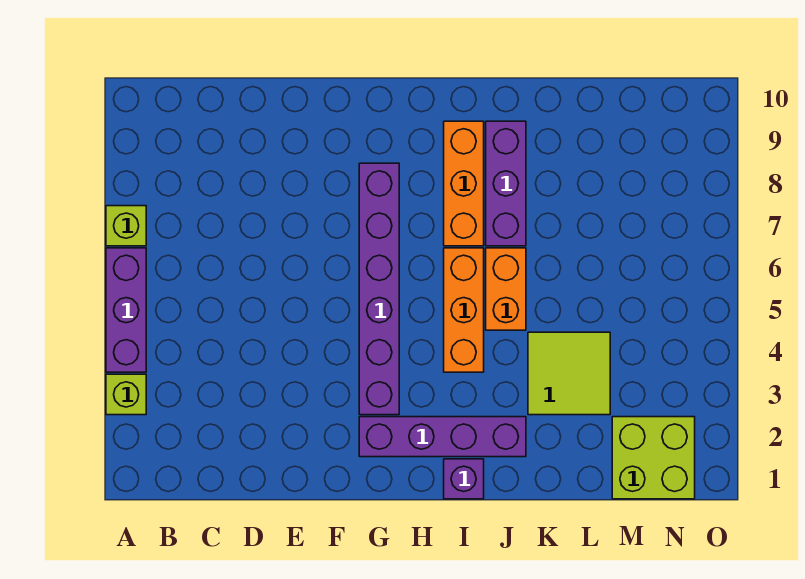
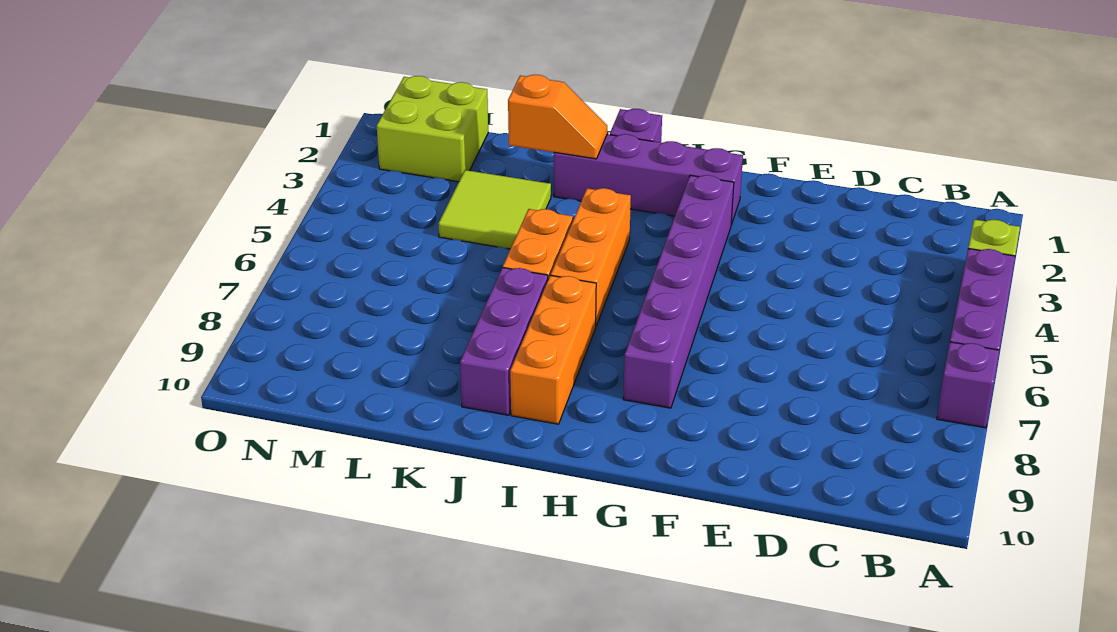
lime brick A7 level 1 -> purple brick A7 level 1
none -> orange slope J2:K2 level 2 top K

